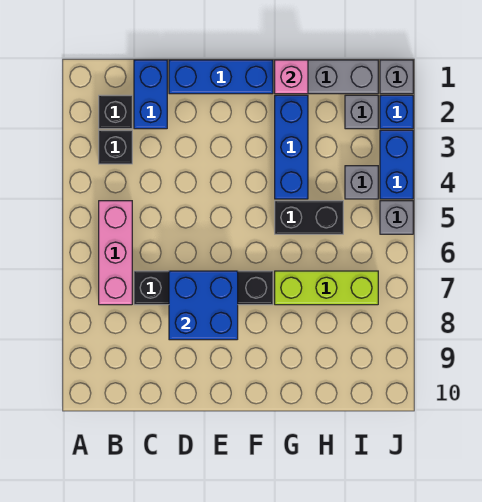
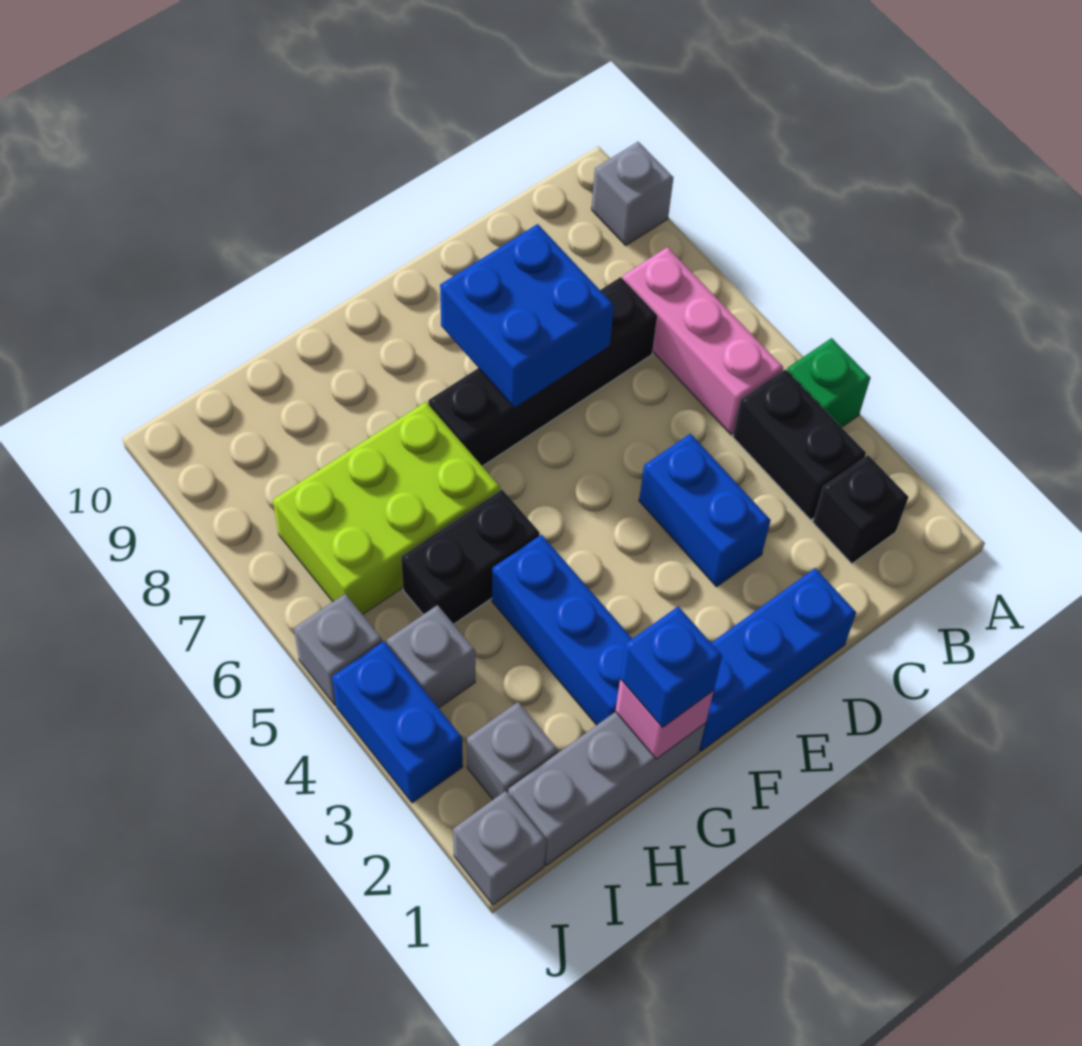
none -> green brick A4 level 1
none -> grey brick A9 level 1
black brick B3 level 1 -> black brick B3:B4 level 1
blue brick C1:C2 level 1 -> blue brick D3:D4 level 1
lime brick G7:I7 level 1 -> lime brick G6:I7 level 1
blue brick J2 level 1 -> blue brick G1 level 3

